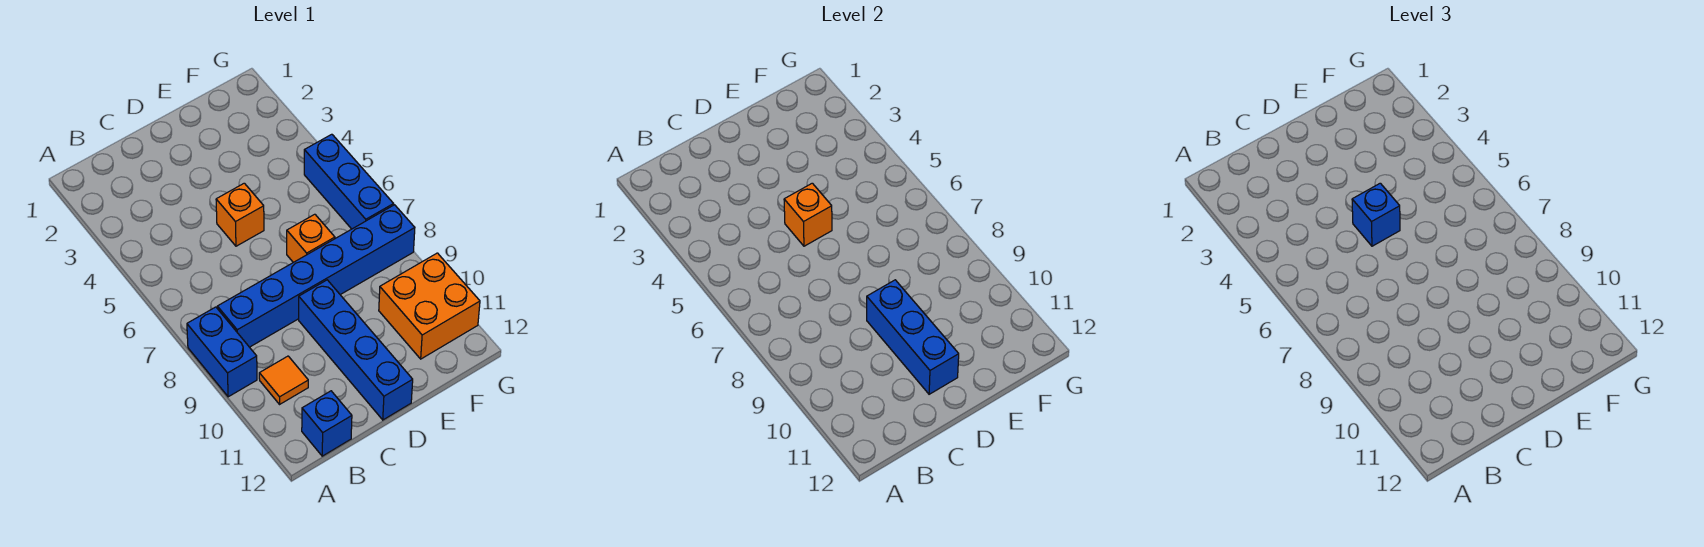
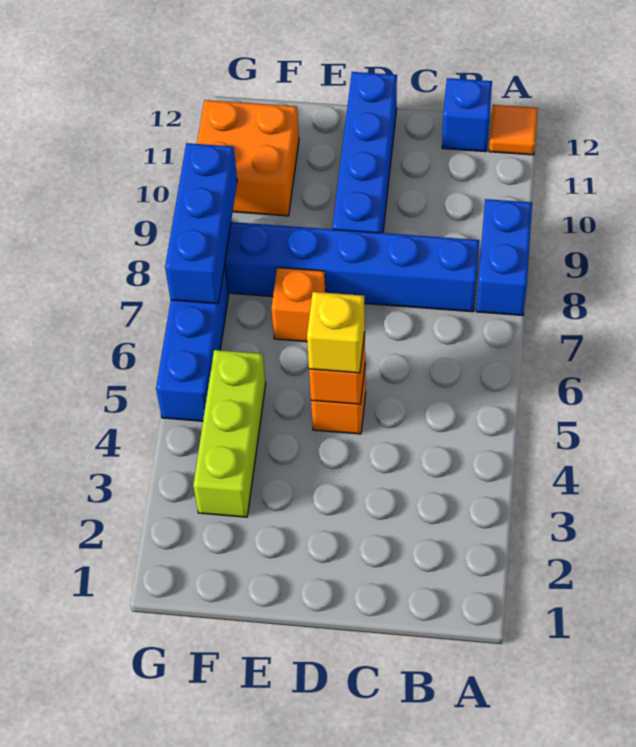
orange tile B10 level 1 -> orange tile A12 level 1
blue brick D5 level 3 -> yellow brick D5 level 3
blue brick D9:D11 level 2 -> blue brick G7:G9 level 2
none -> lime brick F3:F5 level 1

